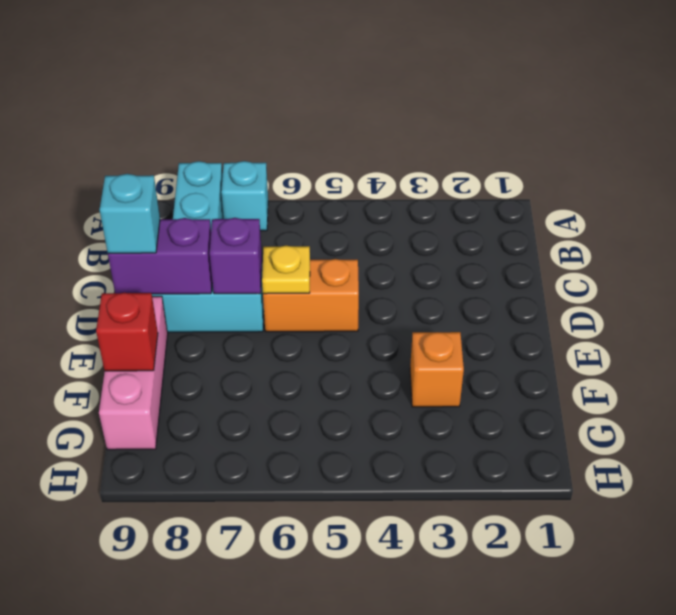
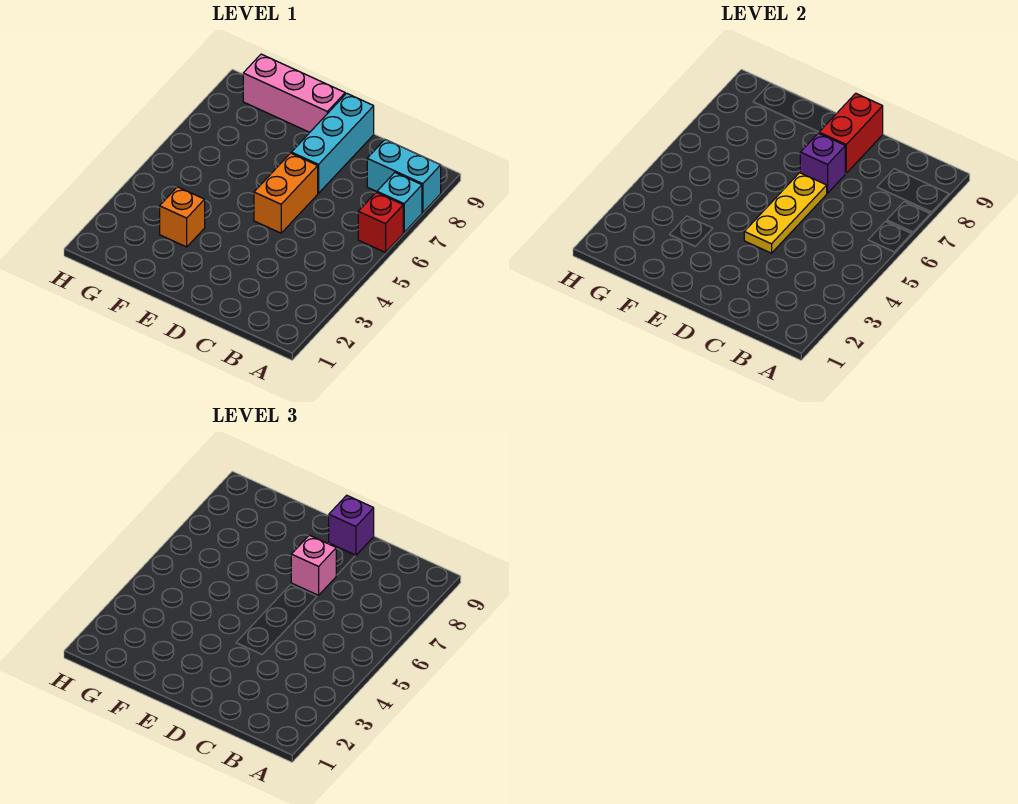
yellow plate D6 level 2 -> yellow plate D4:D6 level 2
none -> pink brick D7 level 3
purple brick D8:D9 level 2 -> red brick D8:D9 level 2
cyan brick D9 level 3 -> purple brick D9 level 3
red brick F9 level 2 -> red brick A6 level 1

